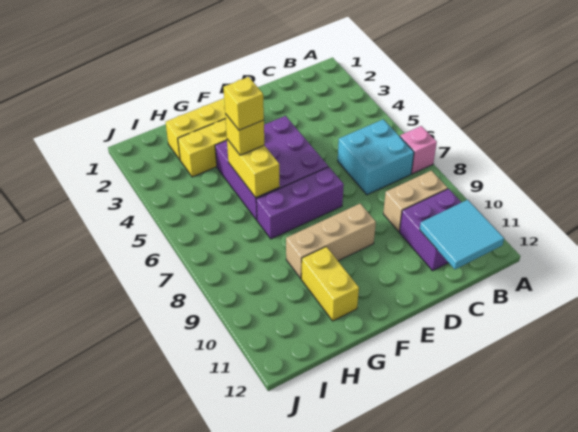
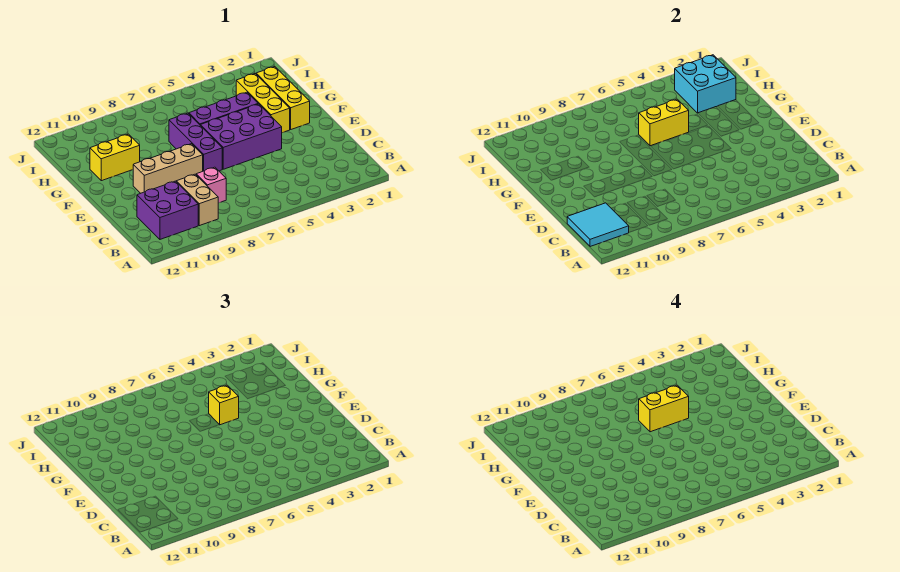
pink brick A7 level 1 -> pink brick C8 level 1
cyan brick B6:C7 level 1 -> cyan brick H2:I3 level 2
tan brick E9:G9 level 1 -> tan brick E8:E10 level 1
yellow brick G5 level 4 -> yellow brick G5:G6 level 4

